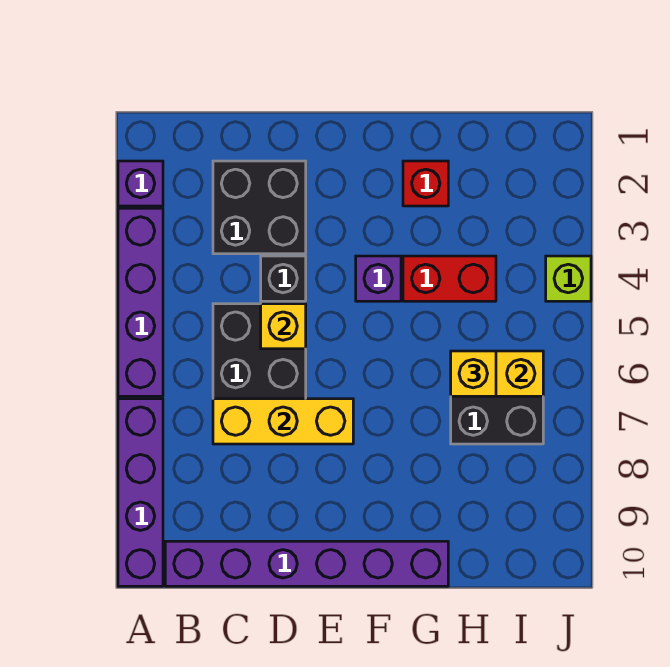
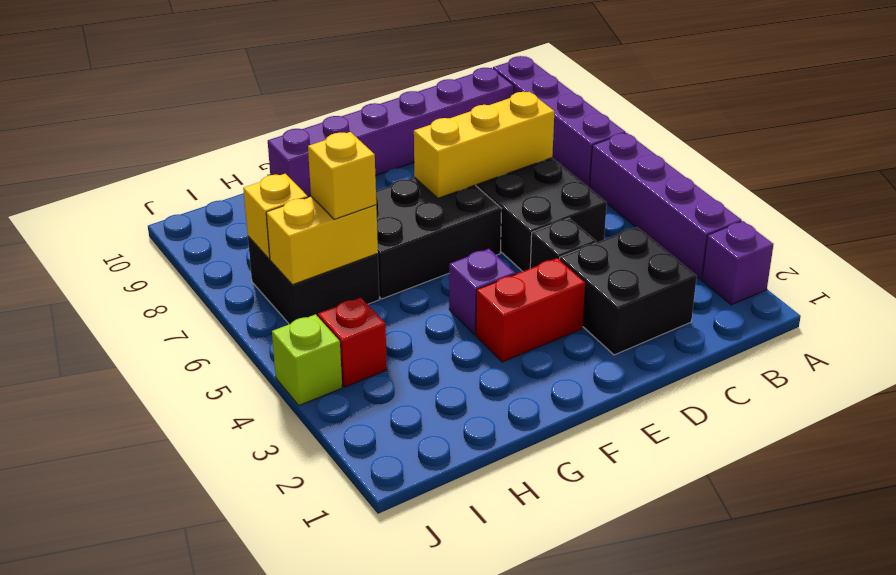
yellow brick D5 level 2 -> yellow brick I7 level 2
none -> black brick E6:G7 level 1
red brick G2 level 1 -> red brick I4 level 1
red brick G4:H4 level 1 -> red brick E3:F3 level 1

